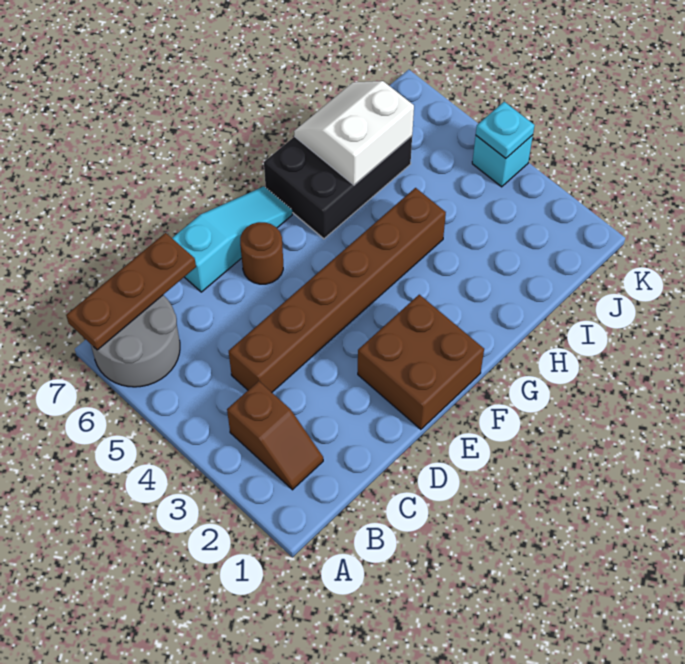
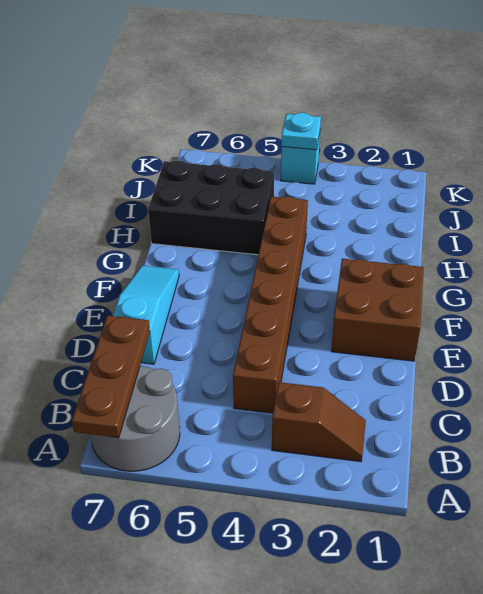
brown round brick E6 level 1 -> none
black brick G6:I7 level 1 -> black brick H5:I7 level 1
white slope H6:I7 level 2 top 6 -> none

